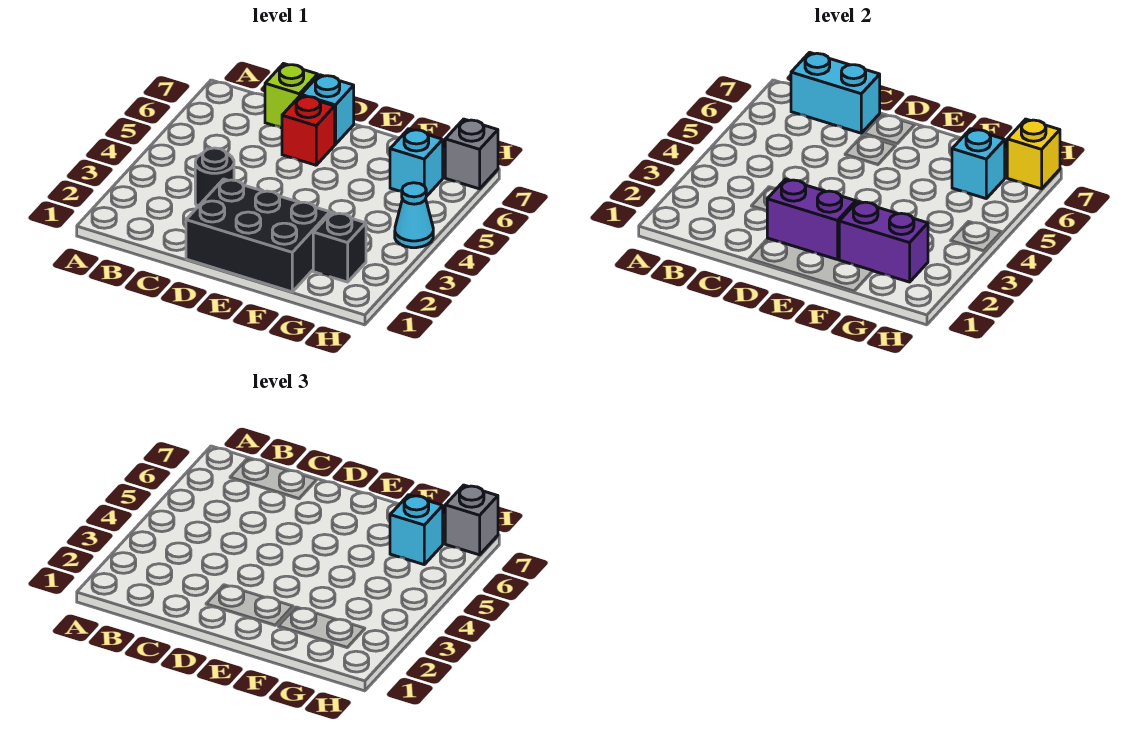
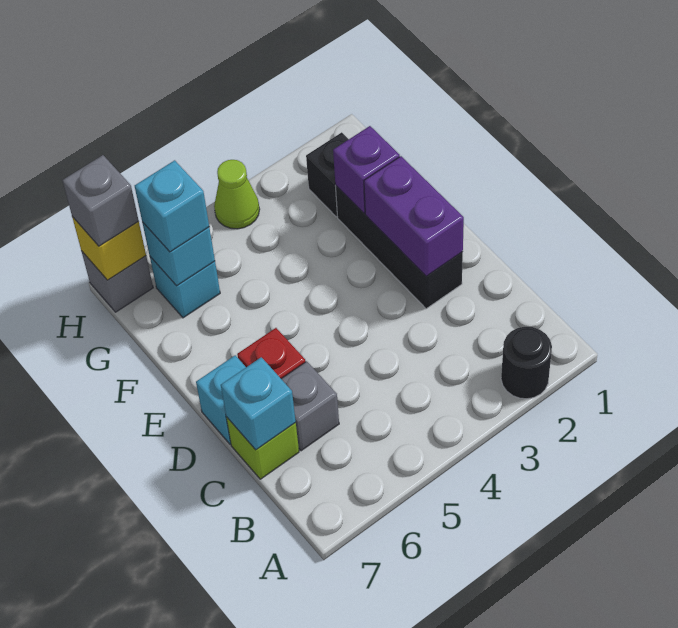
cyan brick B7:C7 level 2 -> cyan brick C7 level 2
black round brick C3 level 1 -> black round brick A2 level 1
none -> grey brick C6 level 1
black brick D1:F2 level 1 -> black brick D2:F2 level 1
purple brick F2:G2 level 2 -> purple brick F2 level 2
cyan cone H4 level 1 -> lime cone H4 level 1

